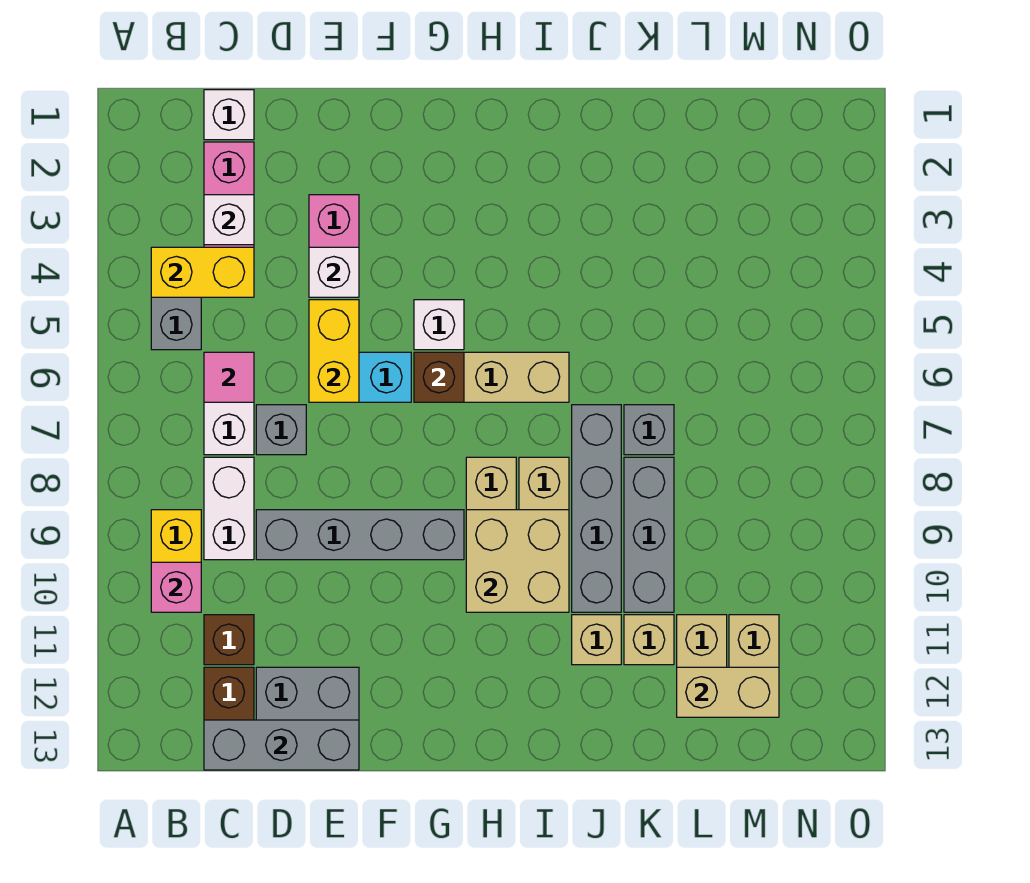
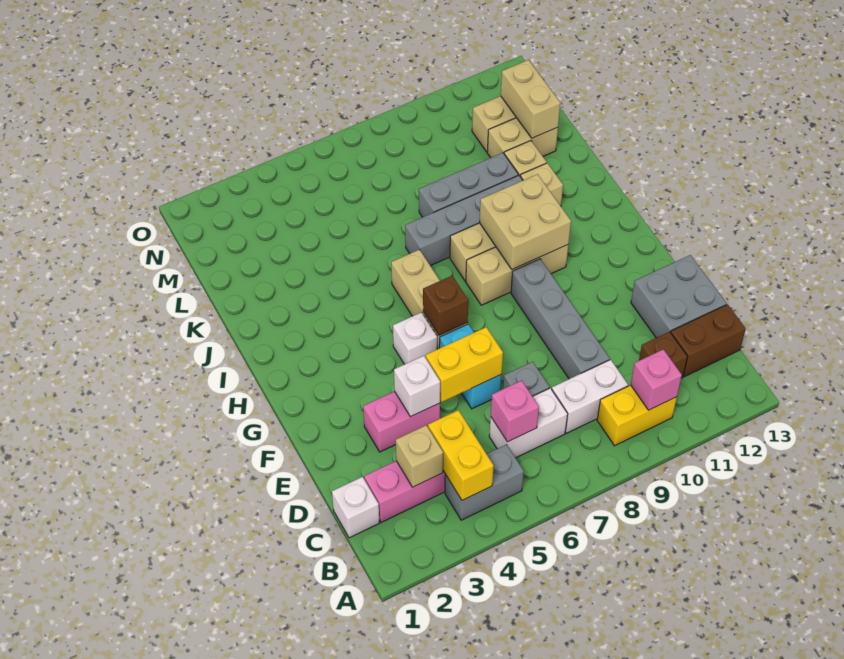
white brick C3 level 2 -> tan brick C3 level 2
pink tile C6 level 2 -> pink brick C6 level 2
grey brick C13:E13 level 2 -> none
grey brick K7 level 1 -> none

